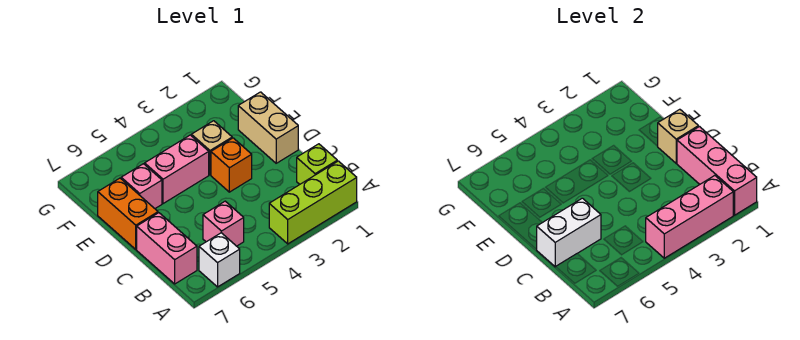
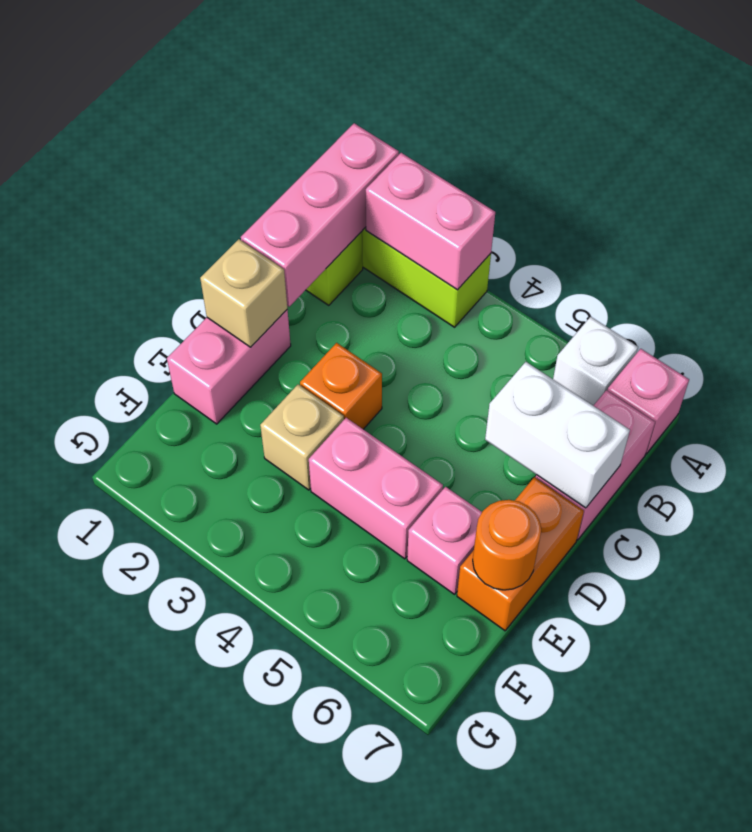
pink brick A2:A4 level 2 -> pink brick A2:A3 level 2
pink brick B5 level 1 -> pink brick A7 level 1
tan brick D1:E1 level 1 -> pink brick D1:E1 level 1
none -> orange round brick E7 level 2

